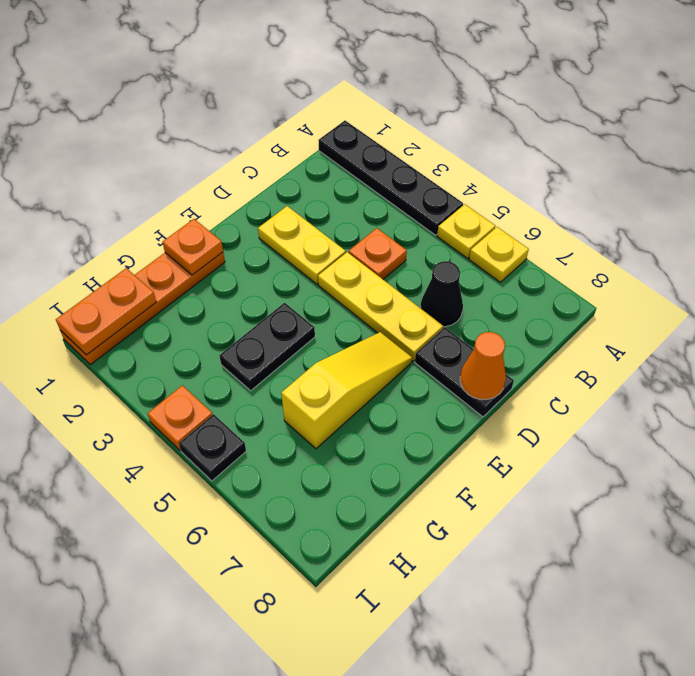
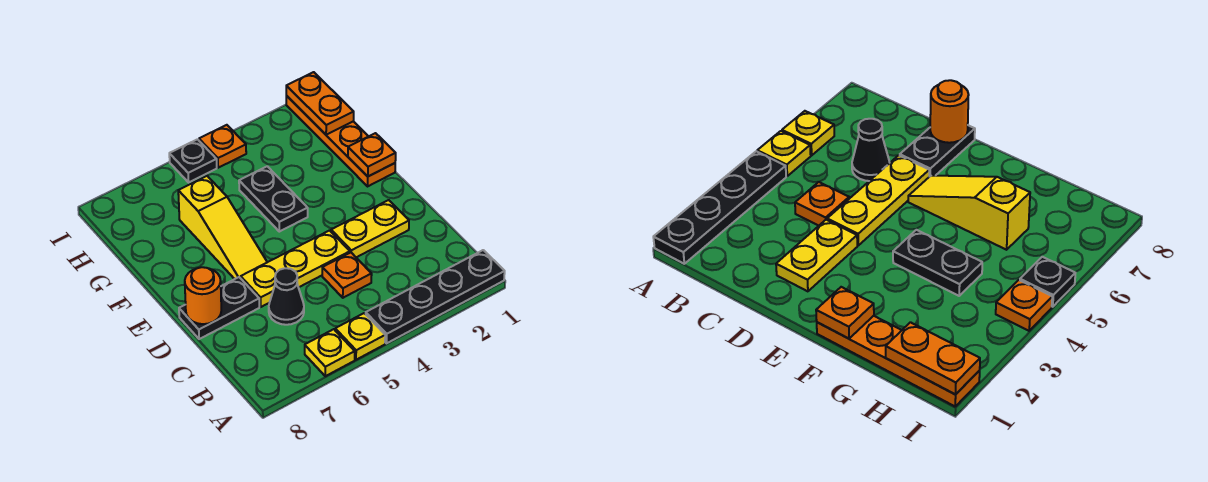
orange cone D8 level 2 -> orange round brick D8 level 2

